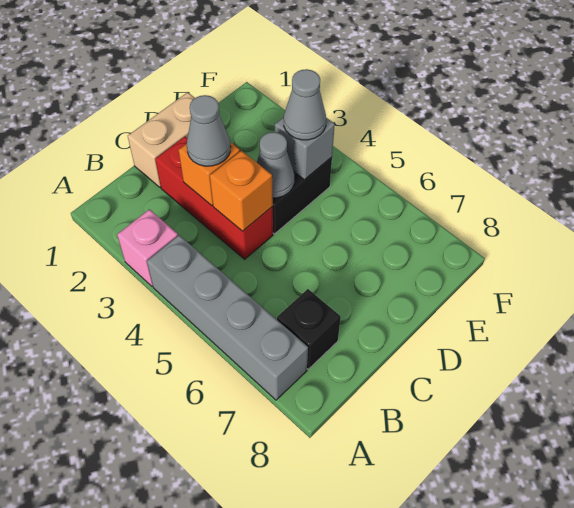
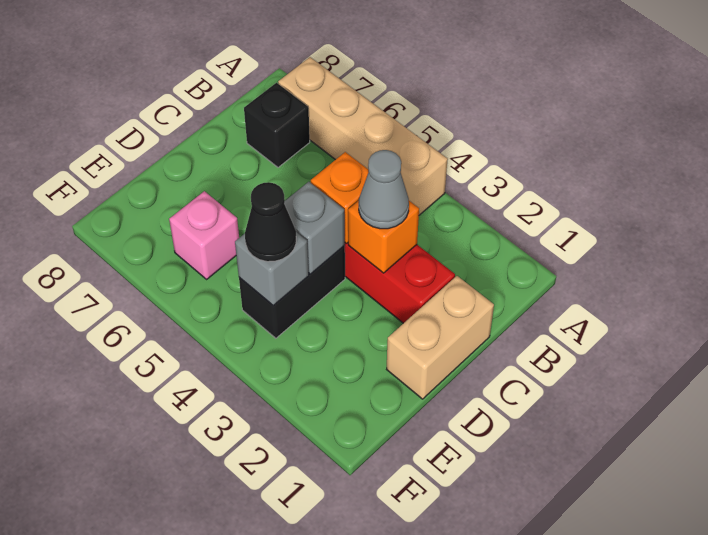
pink brick A3 level 1 -> pink brick E6 level 1
grey brick A4:A7 level 1 -> tan brick A4:A7 level 1
grey cone D4 level 2 -> grey brick D4 level 2
grey cone E4 level 3 -> black cone E4 level 3

